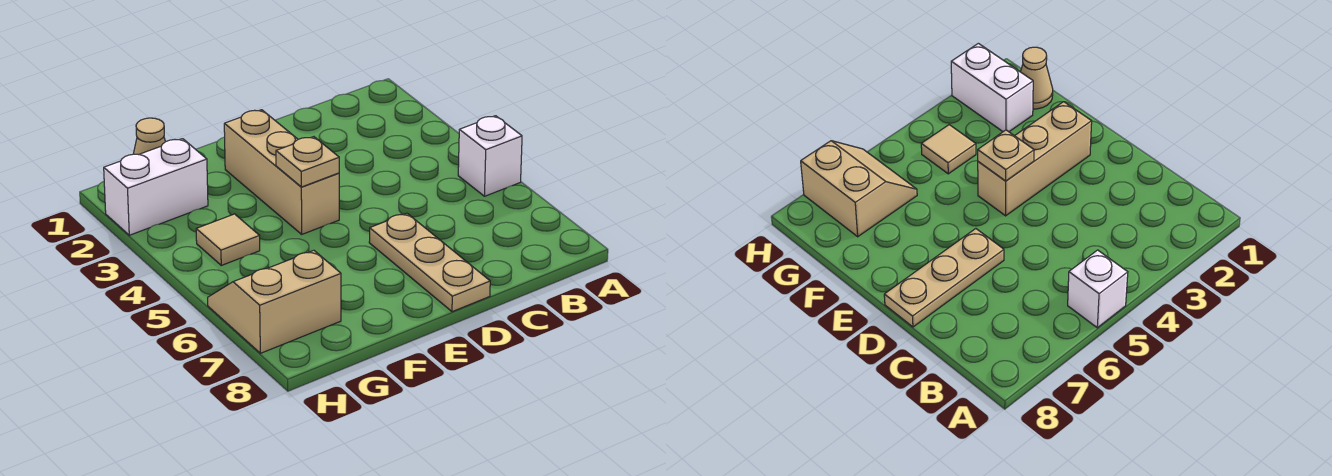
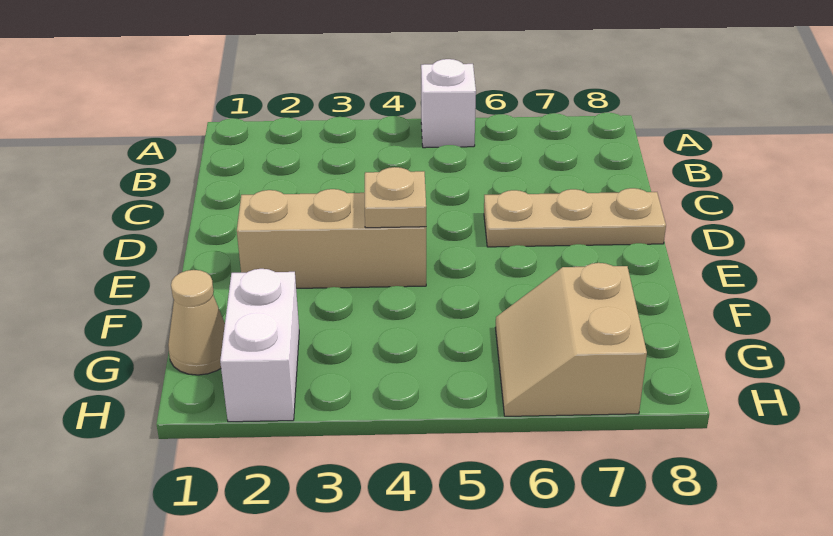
tan tile G4 level 1 -> none

